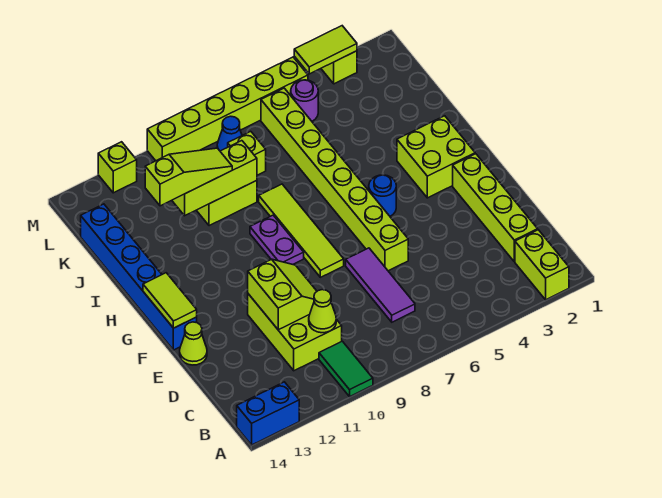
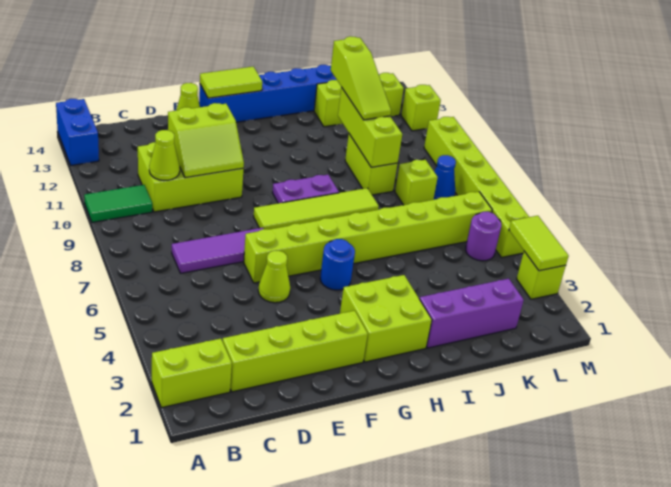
none -> lime cone E5 level 1
none -> purple brick I2:K2 level 1
none -> lime brick J13:L13 level 1

